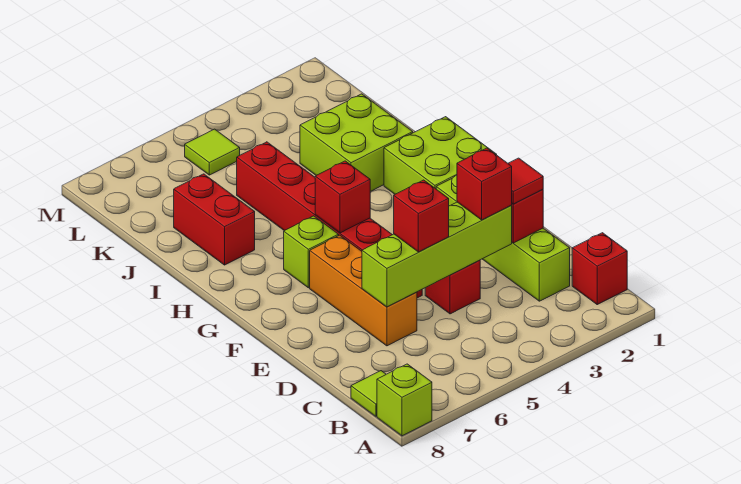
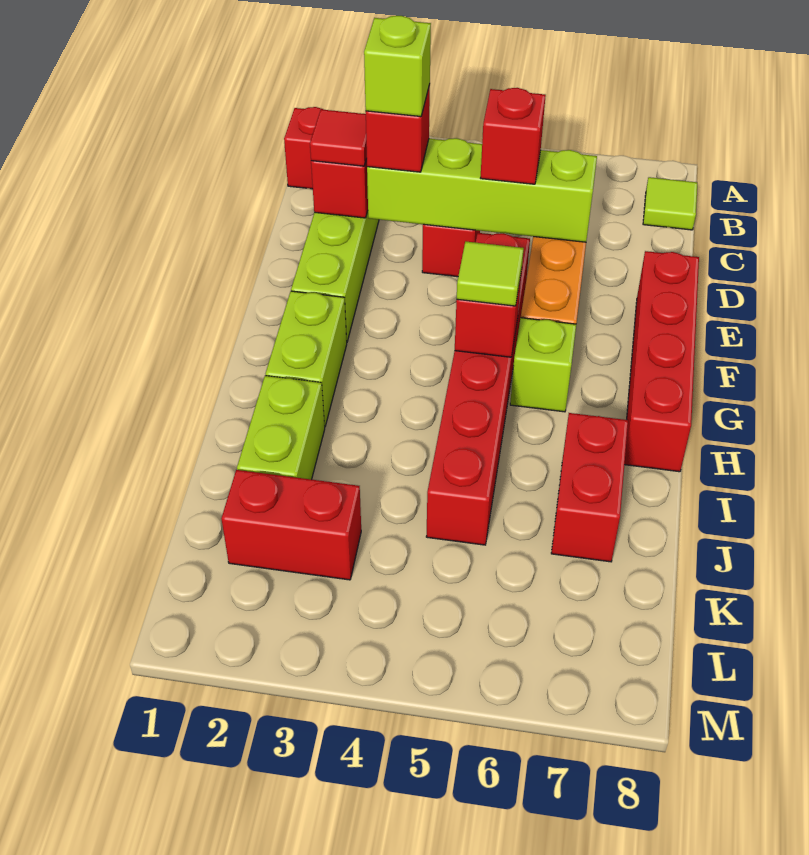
lime brick A8 level 1 -> lime brick D3 level 4
none -> red brick E8:H8 level 1
lime brick G1:H2 level 1 -> lime brick G2:H2 level 1
lime brick I2:J3 level 1 -> lime brick I2:J2 level 1
none -> red brick K2:K3 level 1
lime tile L5 level 1 -> lime tile G5 level 3

